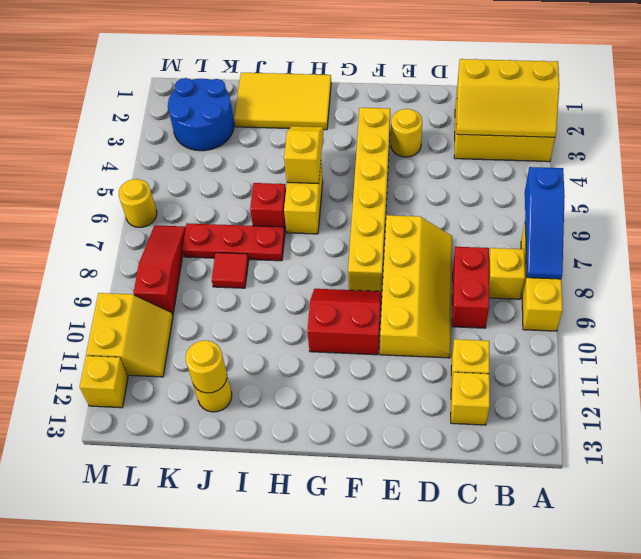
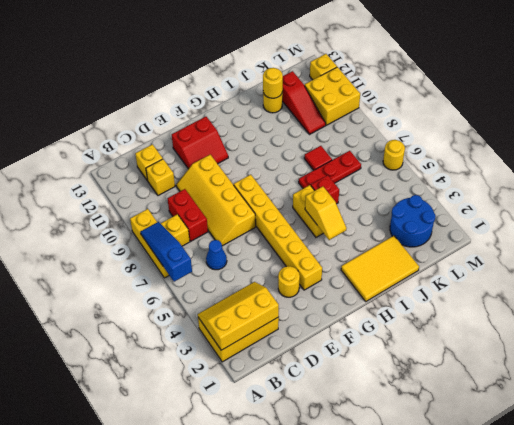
none -> blue cone C6 level 1
red slope F9:G10 level 1 top 10 -> red slope E11:F12 level 1 top 12
red slope L7:L9 level 1 top 9 -> red slope K10:K12 level 1 top 12
yellow slope L10:M11 level 1 top M -> yellow brick L10:M11 level 1

